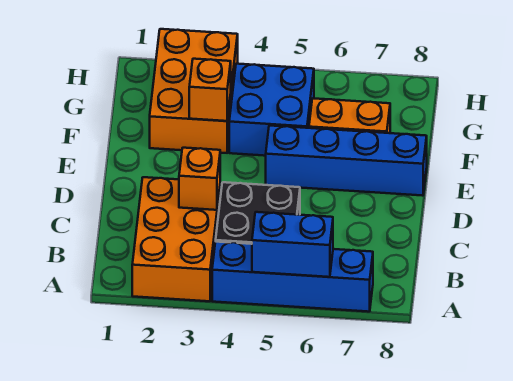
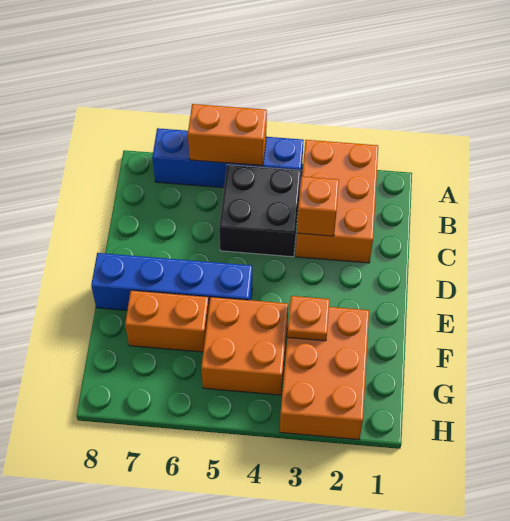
blue brick A5:A6 level 2 -> orange brick A5:A6 level 2
orange brick F3 level 2 -> orange plate F3 level 2
blue brick F4:G5 level 1 -> orange brick F4:G5 level 1

